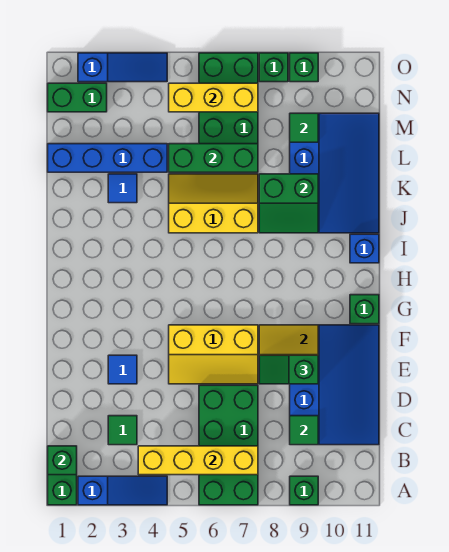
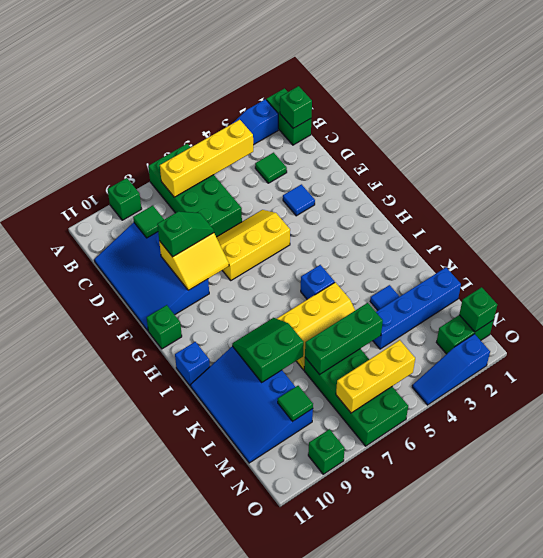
none -> blue brick I5 level 1
green brick O8 level 1 -> green brick N1 level 2

